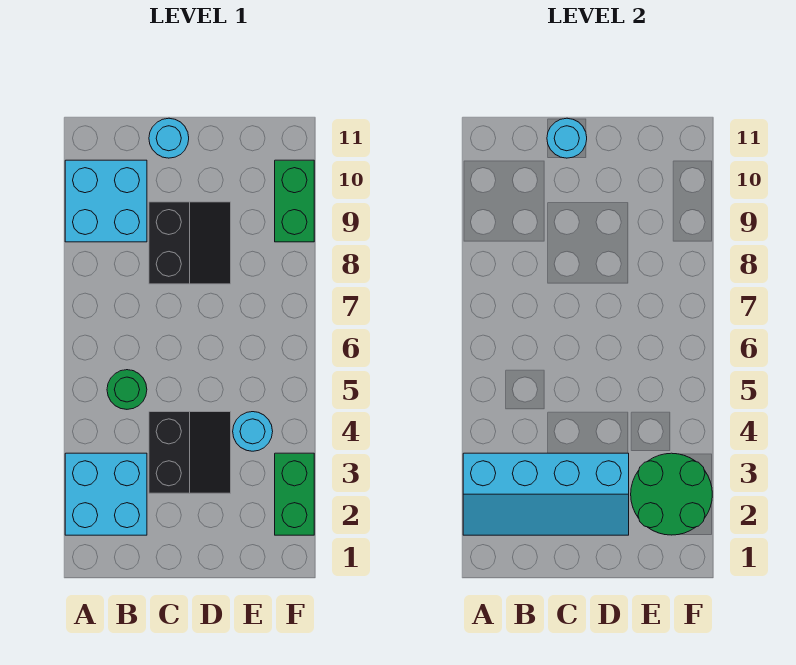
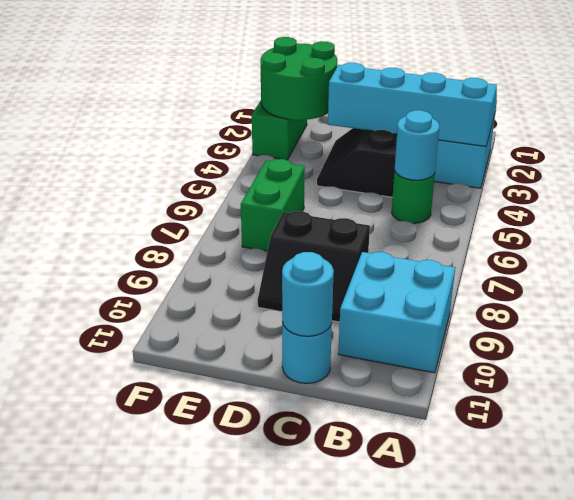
black slope C8:D9 level 1 top C -> black slope C8:D9 level 1 top 8
cyan round brick E4 level 1 -> cyan round brick B5 level 2
green brick F9:F10 level 1 -> green brick E6:E7 level 1

